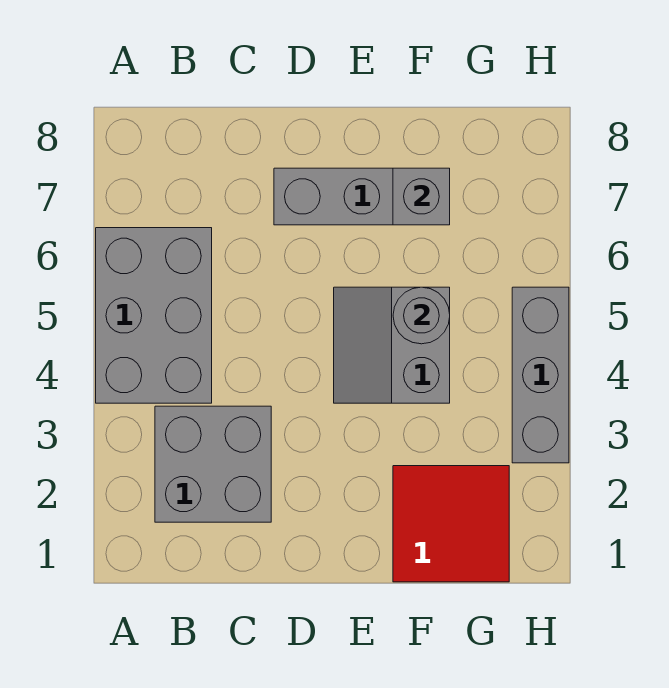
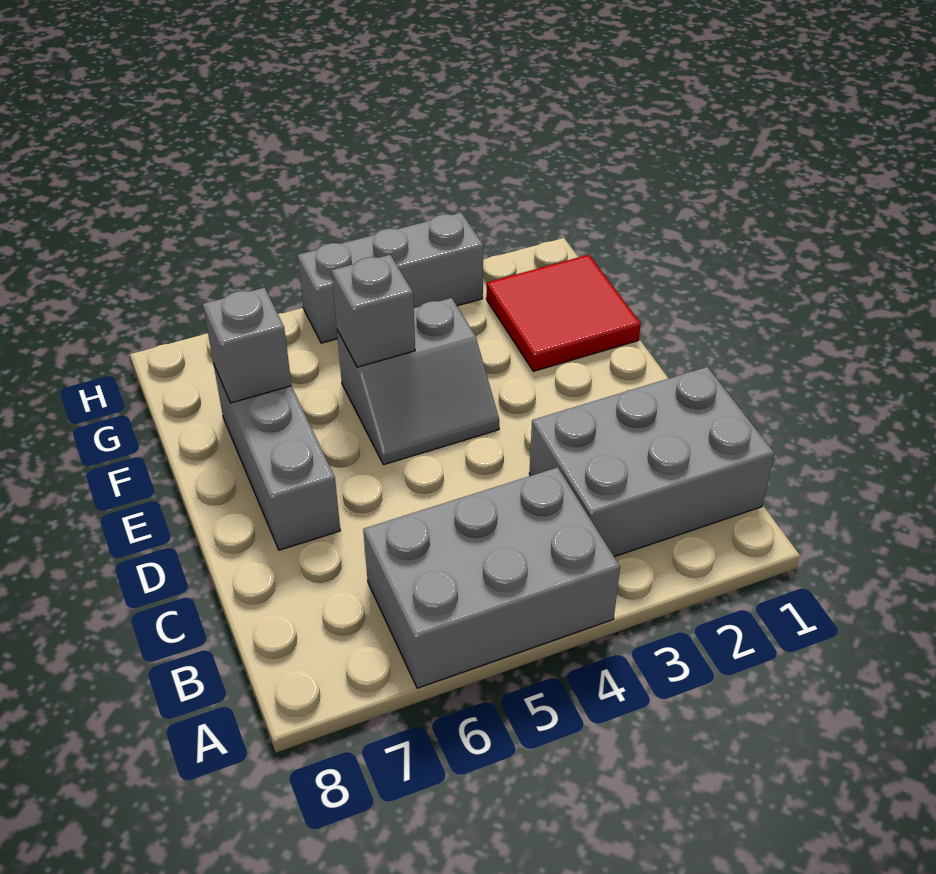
grey brick B2:C3 level 1 -> grey brick B1:C3 level 1
grey round brick F5 level 2 -> grey brick F5 level 2

